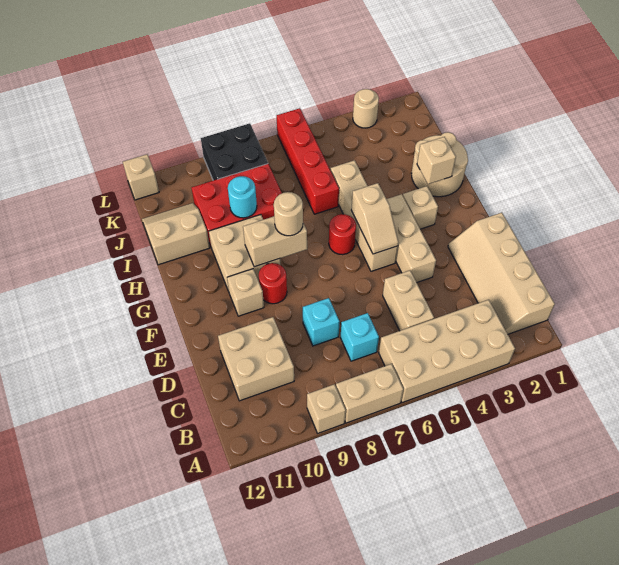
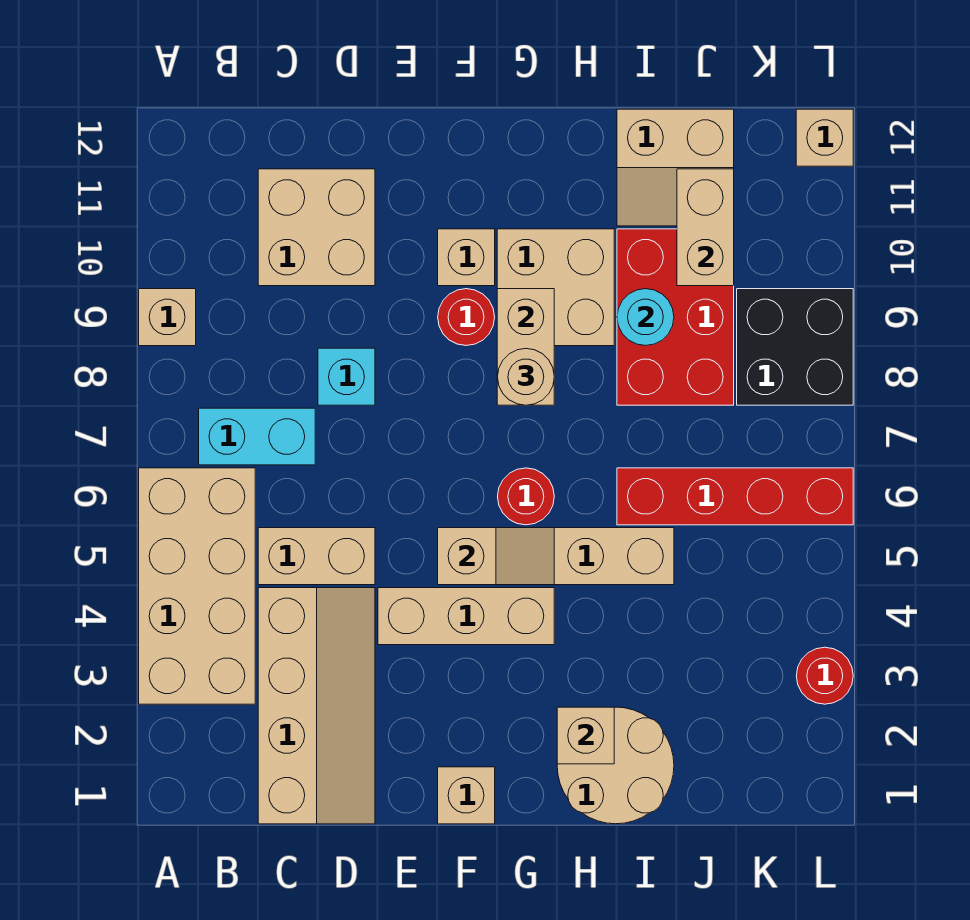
tan brick A7:A8 level 1 -> tan brick J10:J11 level 2
tan slope B1:E2 level 1 top 1 -> tan slope C1:D4 level 1 top C
cyan brick C7 level 1 -> cyan brick B7:C7 level 1
tan slope F5:G5 level 2 top G -> tan slope F5:G5 level 2 top F
tan brick G3 level 1 -> tan brick F1 level 1
tan slope I11:J12 level 1 top I -> tan slope I11:J12 level 1 top 12
tan round brick L3 level 1 -> red round brick L3 level 1

